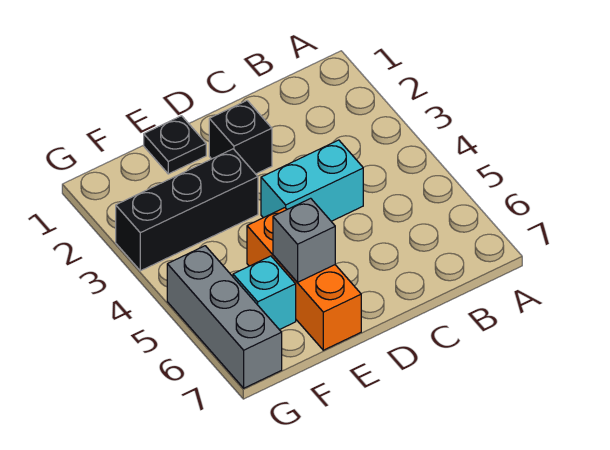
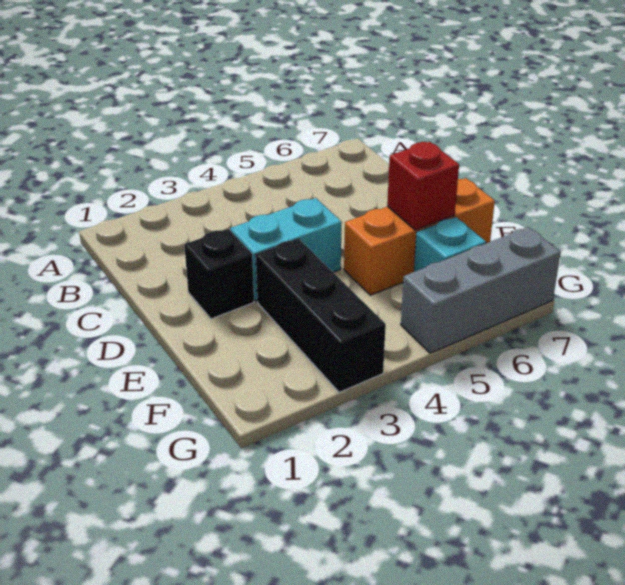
cyan brick C4:D4 level 1 -> cyan brick D3:D4 level 1
black plate E1 level 1 -> none
grey brick E6 level 2 -> red brick E6 level 2

